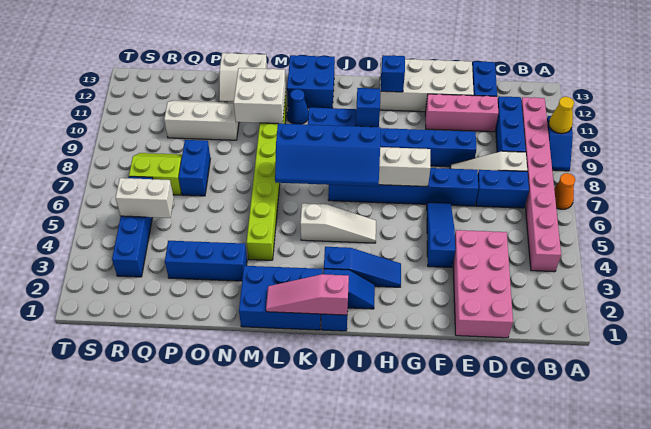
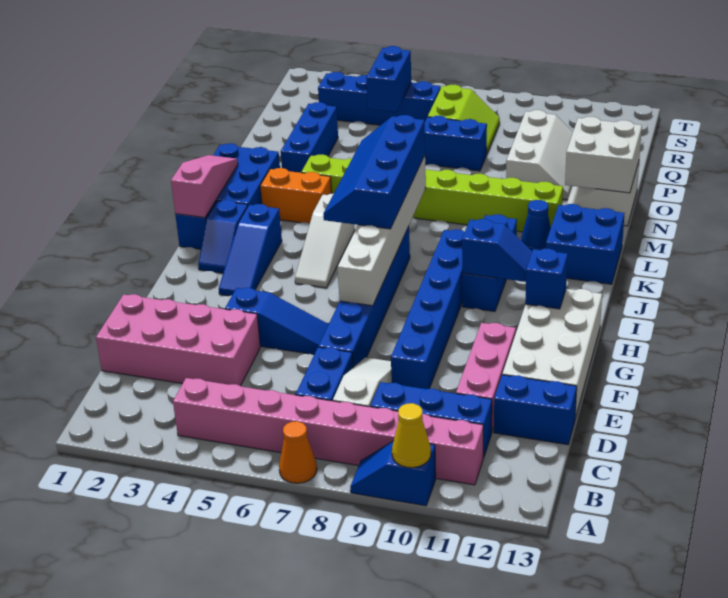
none -> orange brick L3:L4 level 1
white brick M10:N11 level 2 -> white brick N12:O13 level 2
white brick Q5:R5 level 2 -> blue brick Q5:R5 level 2

